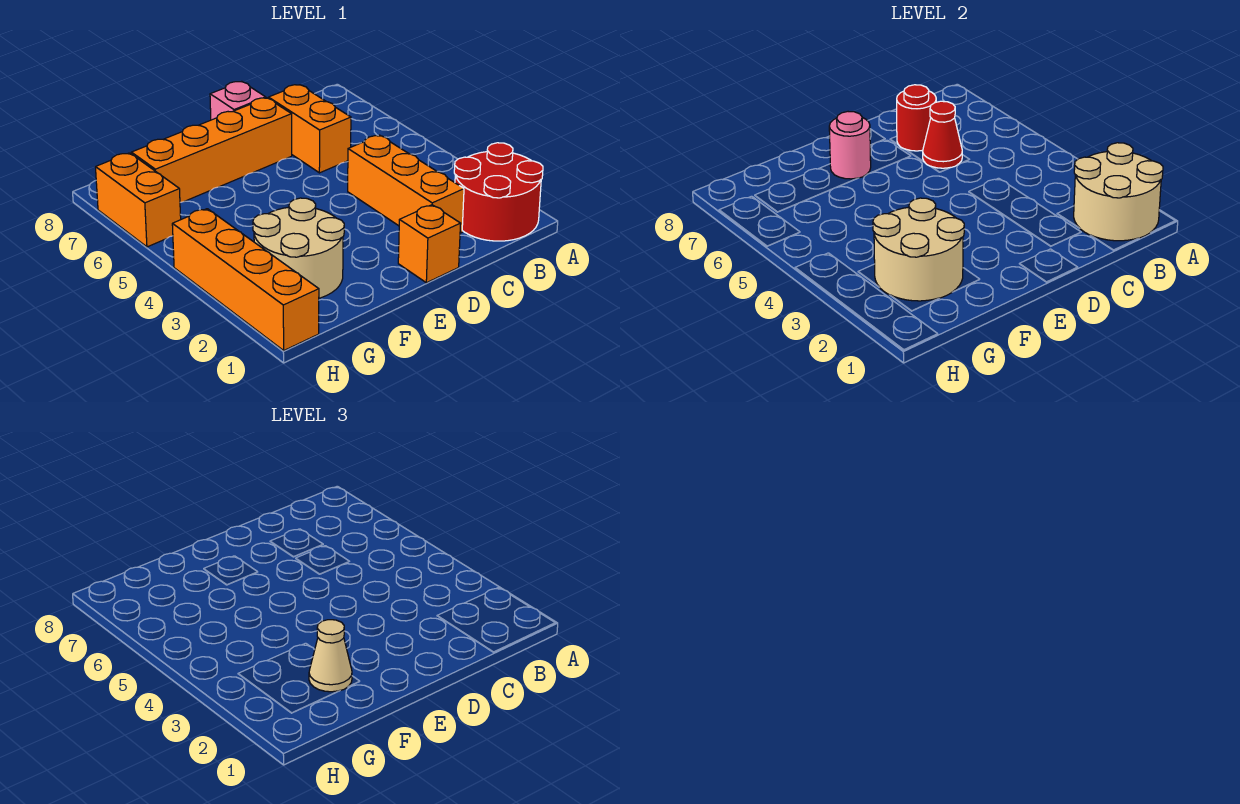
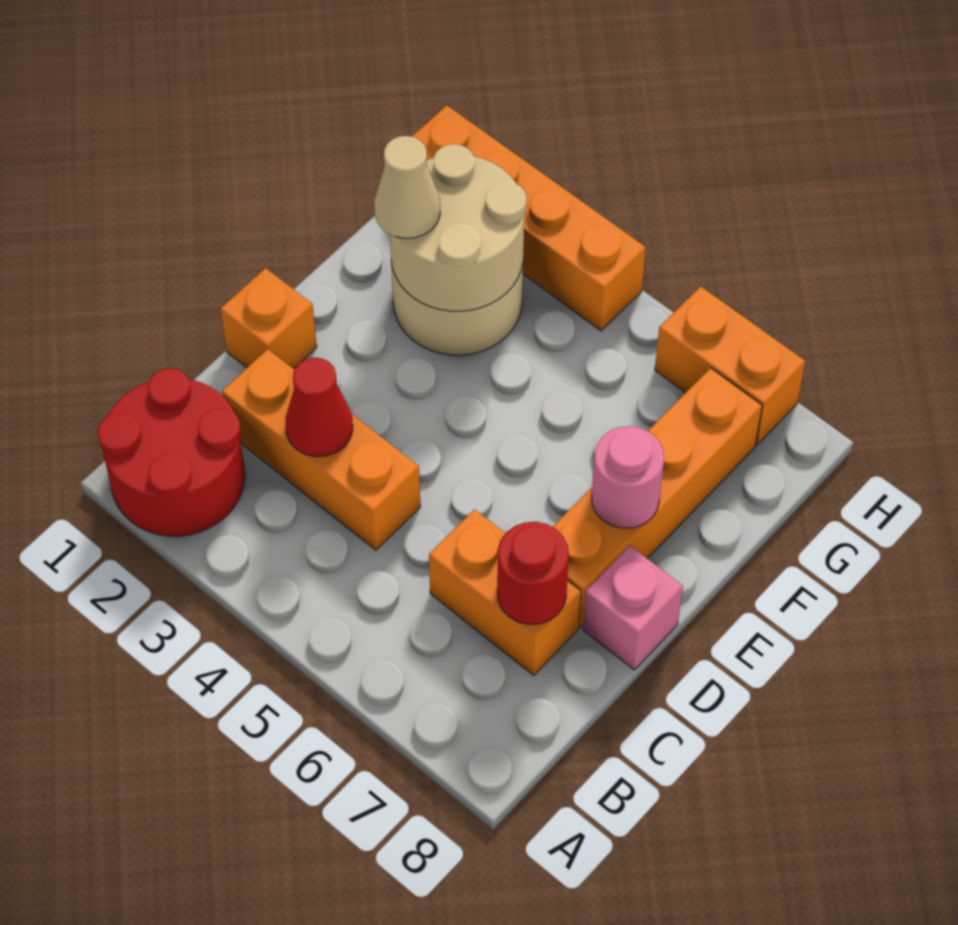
tan round brick A1:B2 level 2 -> none
red cone C6 level 2 -> red cone C3 level 2

